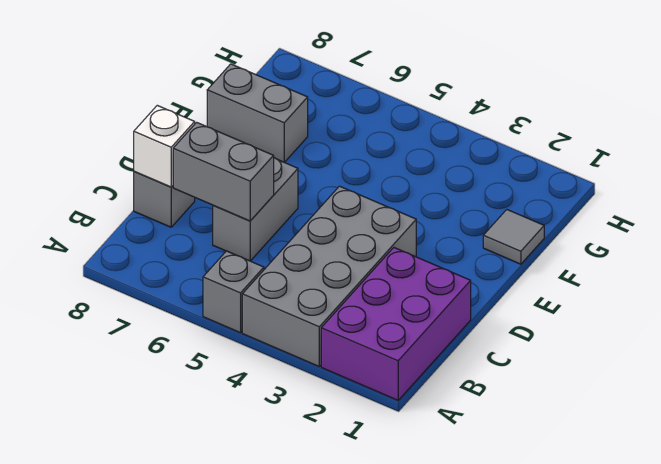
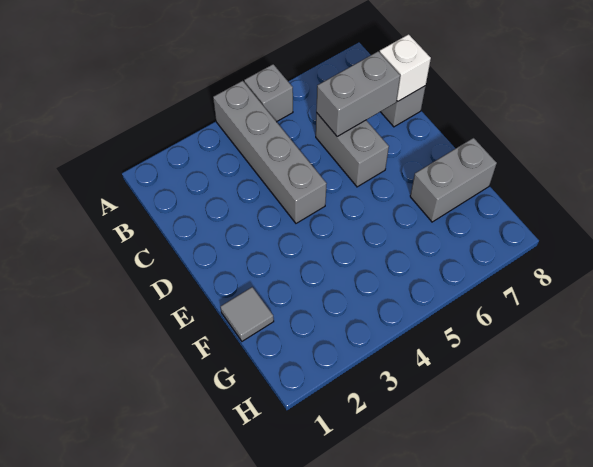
purple brick A1:C2 level 1 -> none
grey brick A3:D4 level 1 -> grey brick A4:D4 level 1

